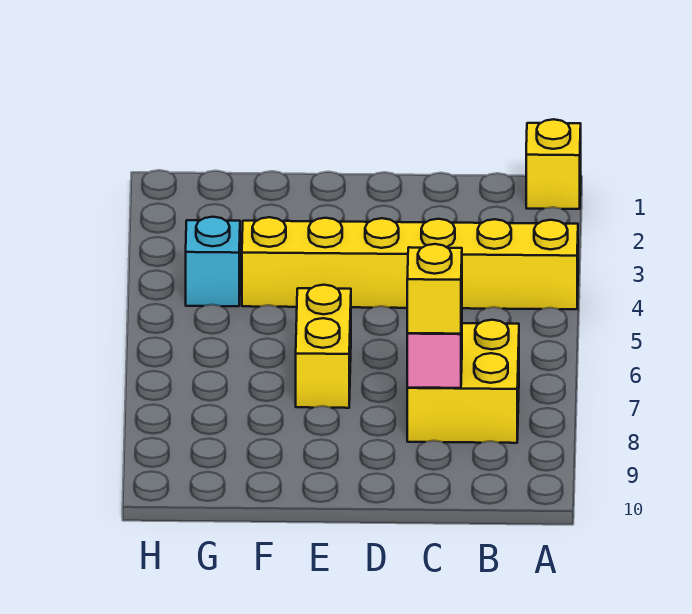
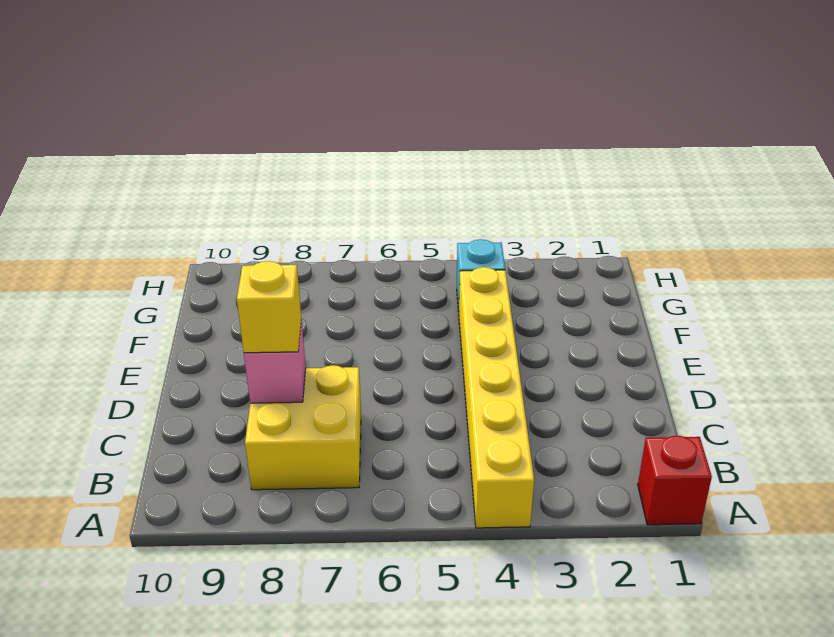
yellow brick A1 level 1 -> red brick A1 level 1
yellow brick E6:E7 level 1 -> none

